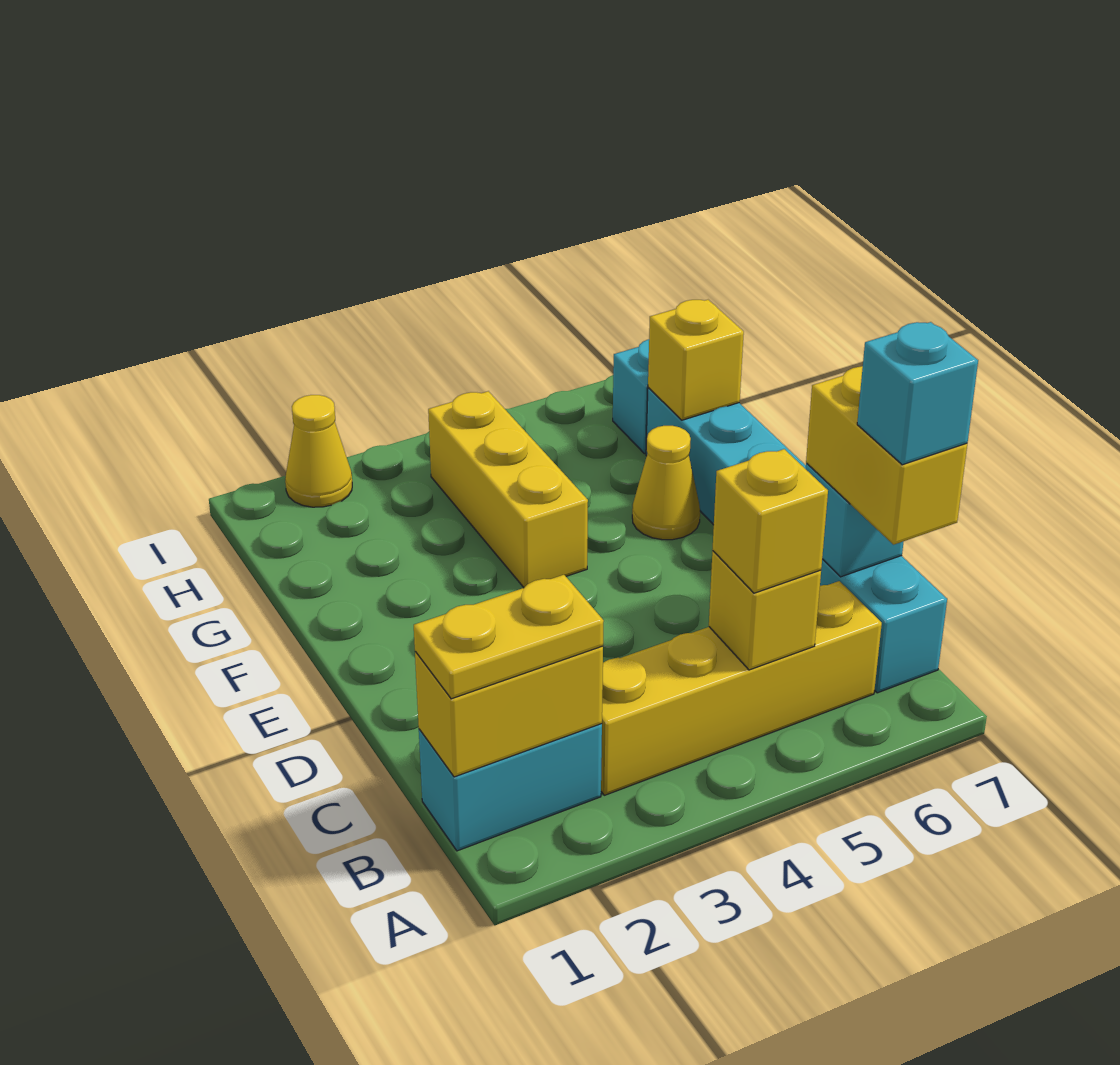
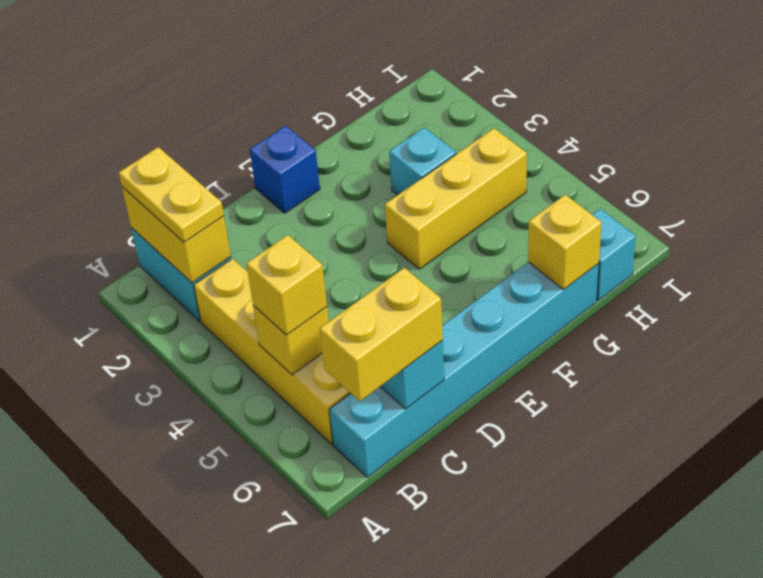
cyan brick B7 level 4 -> cyan brick G3 level 1
none -> blue brick E1 level 1
yellow cone F6 level 1 -> none
yellow cone I2 level 1 -> none

